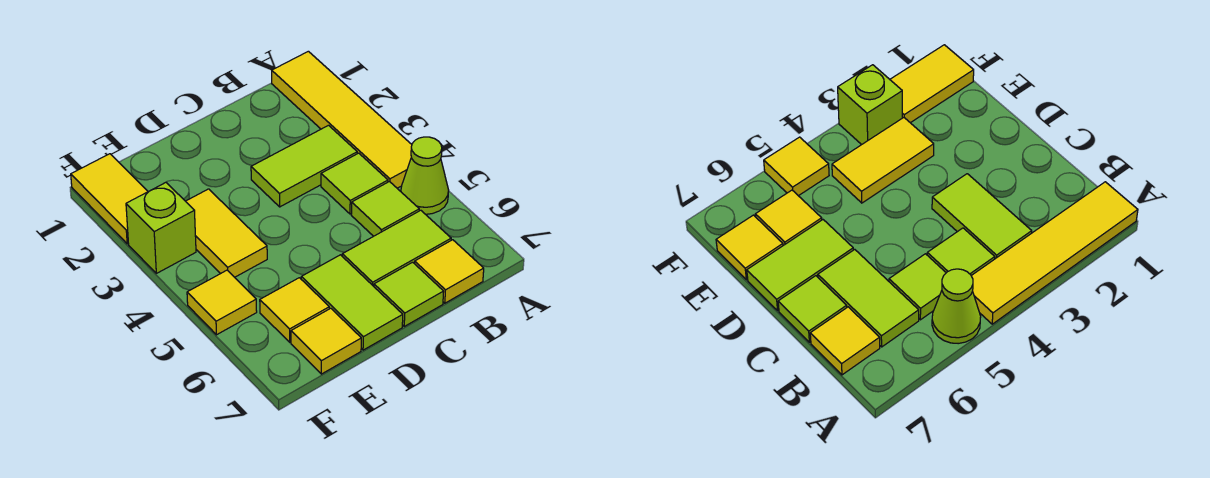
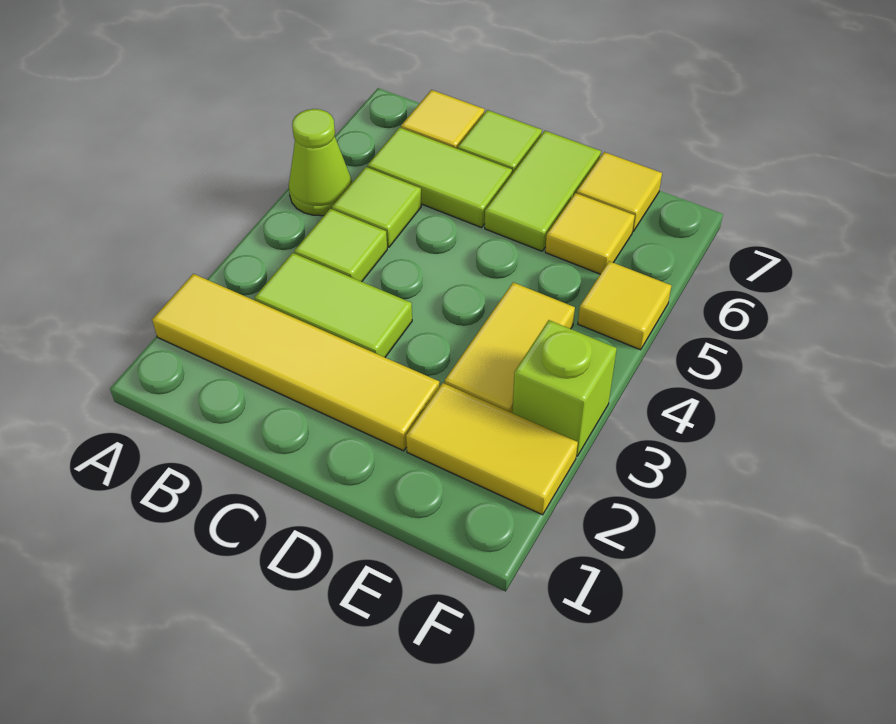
yellow tile A1:A4 level 1 -> yellow tile A2:D2 level 1
yellow tile F1:F2 level 1 -> yellow tile E2:F2 level 1

